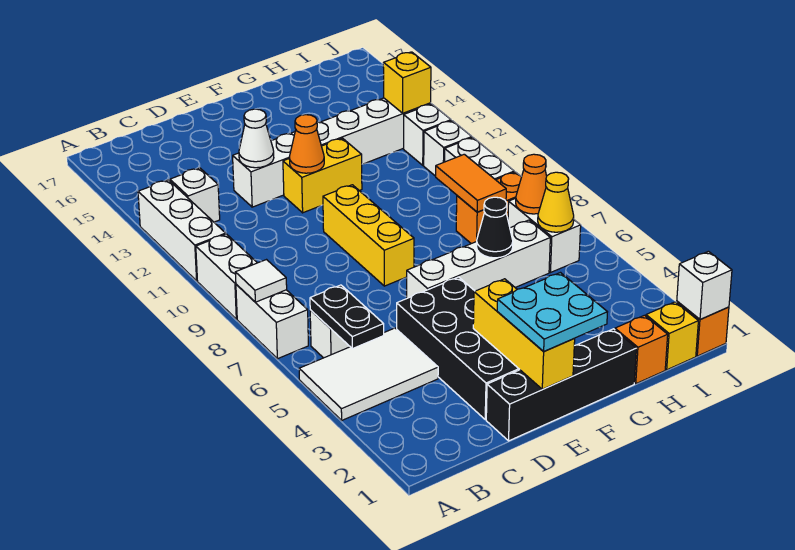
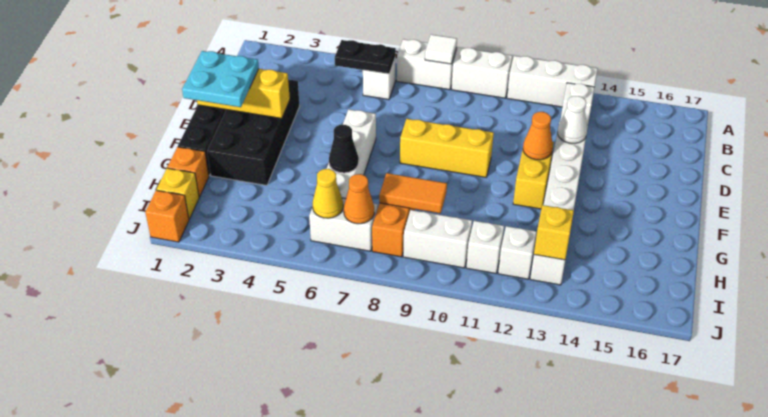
white tile A4:C5 level 1 -> none
black brick D2:E5 level 1 -> black brick D2:G3 level 1
white brick J1 level 2 -> none

